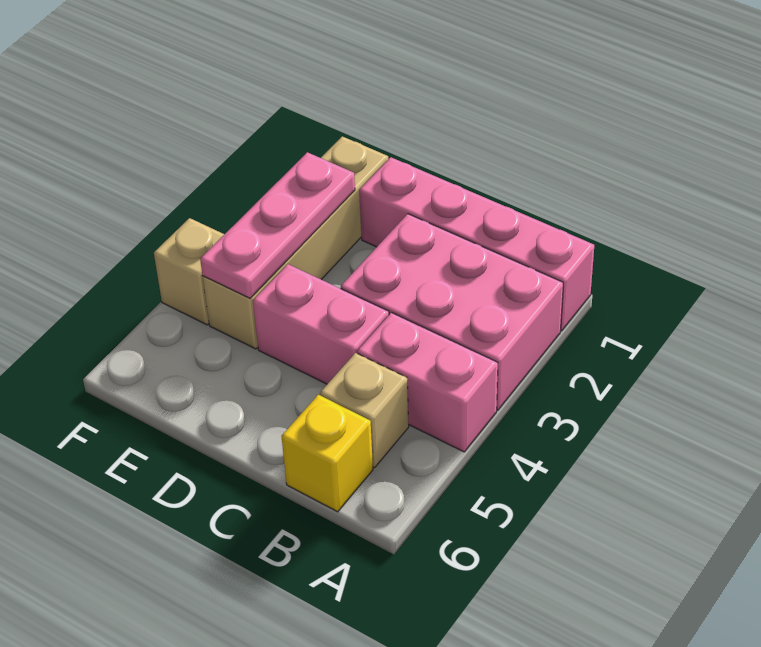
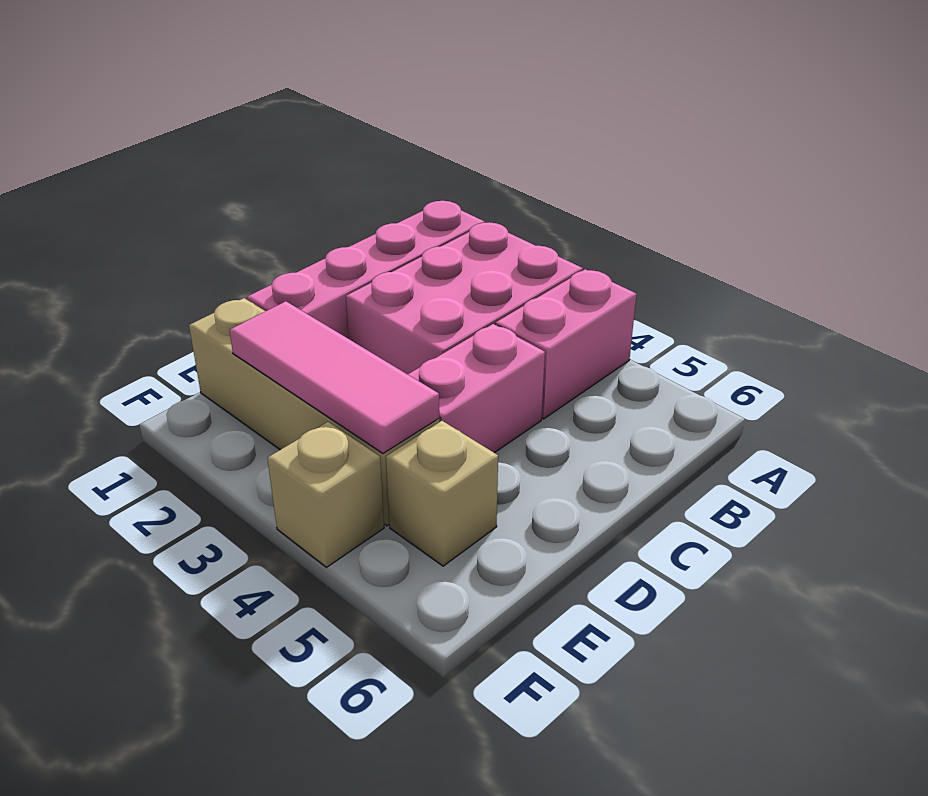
tan brick B5 level 1 -> tan brick E5 level 1
yellow brick B6 level 1 -> none
pink plate E2:E4 level 2 -> pink tile E2:E4 level 2

